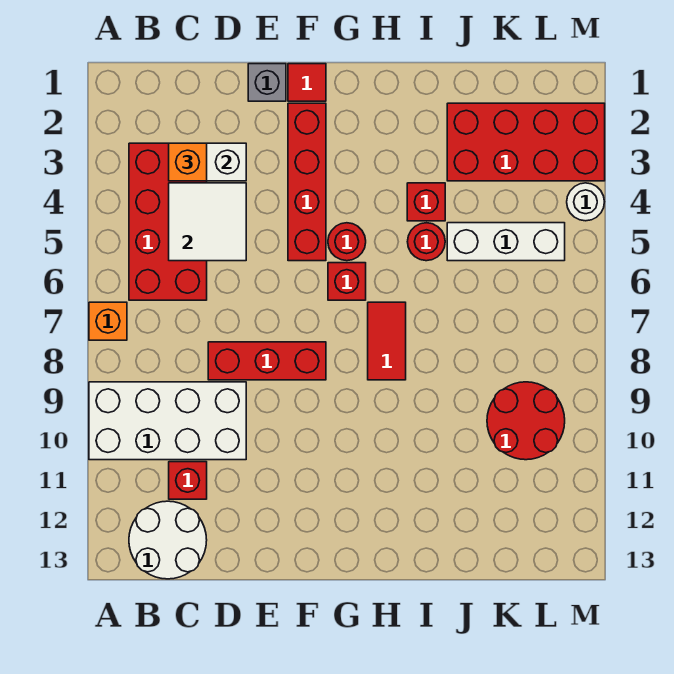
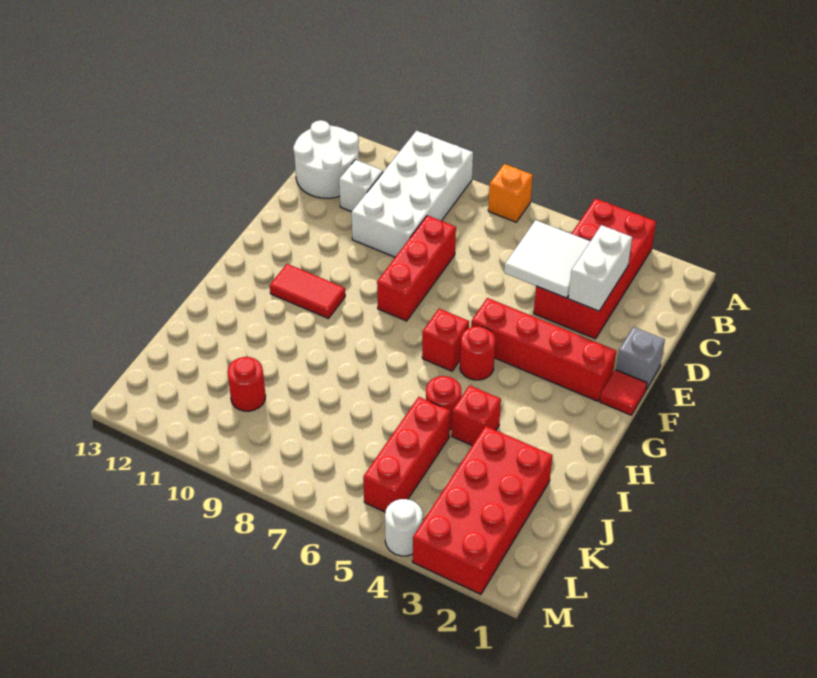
red brick B3:C6 level 1 -> red brick A3:D4 level 1
orange brick C3 level 3 -> none
red brick C11 level 1 -> white brick C11 level 1
red tile H7:H8 level 1 -> red tile G10:G11 level 1
white brick J5:L5 level 1 -> red brick J5:L5 level 1
red round brick K9:L10 level 1 -> red round brick K10 level 1

